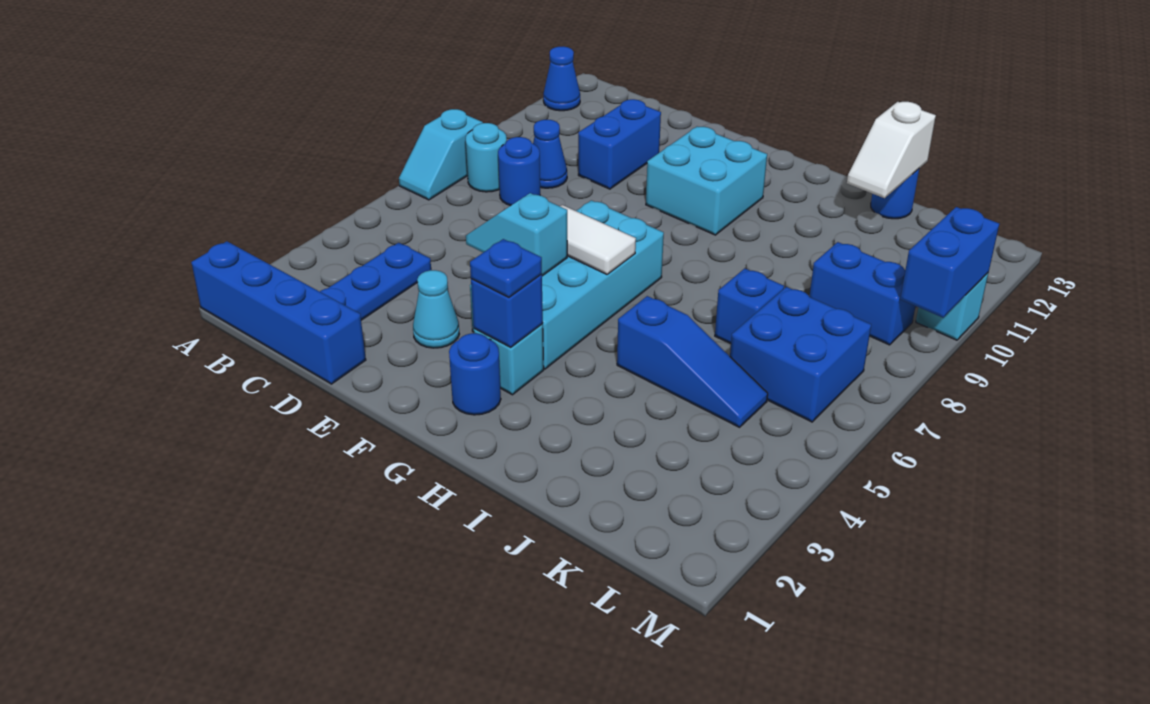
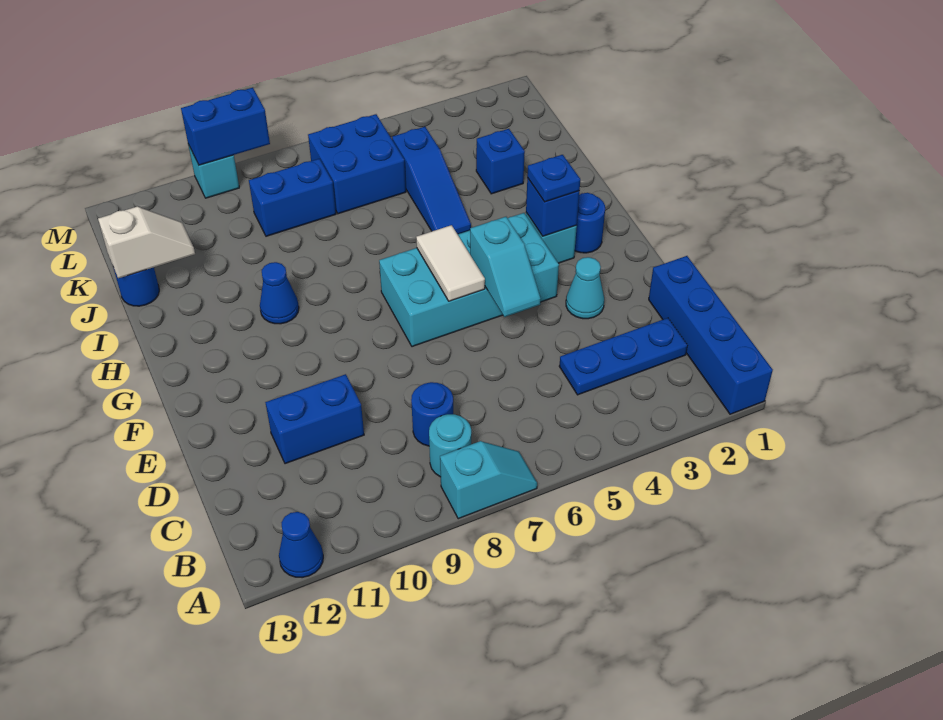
blue cone C9 level 1 -> blue cone H10 level 1
cyan brick F10:G11 level 1 -> none
blue slope I5:K5 level 1 top I -> blue slope I5:K5 level 1 top K
blue brick J7 level 1 -> blue brick J3 level 1
blue brick K9:L9 level 1 -> blue brick K8:K9 level 1

